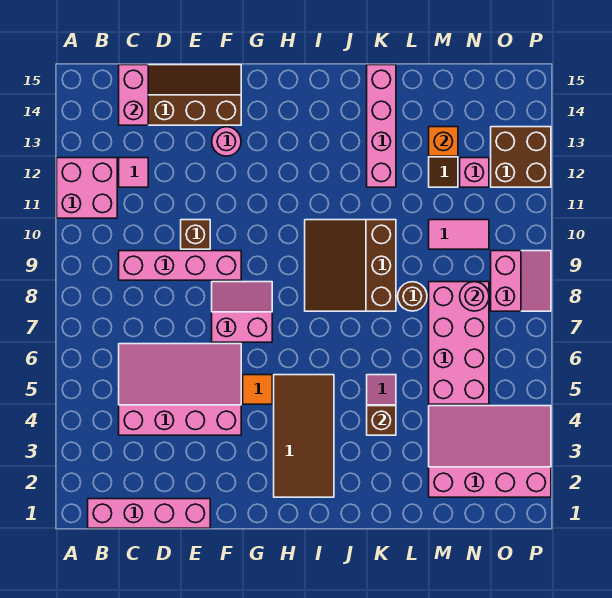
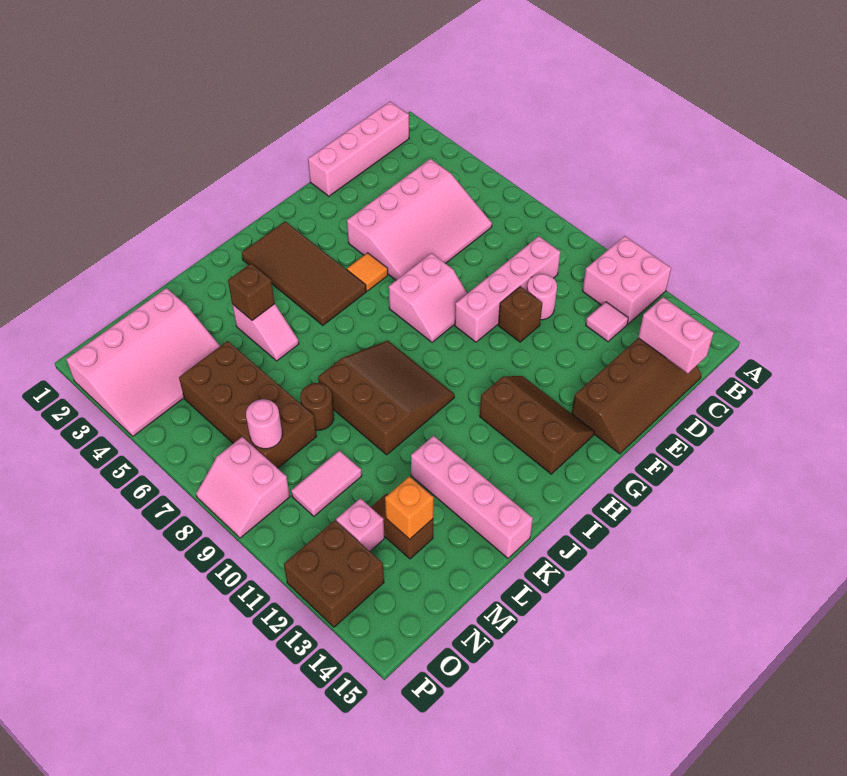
pink round brick F13 level 1 -> pink round brick D10 level 1
none -> brown slope G12:H14 level 1 top H
pink brick M5:N8 level 1 -> brown brick M5:N8 level 1

